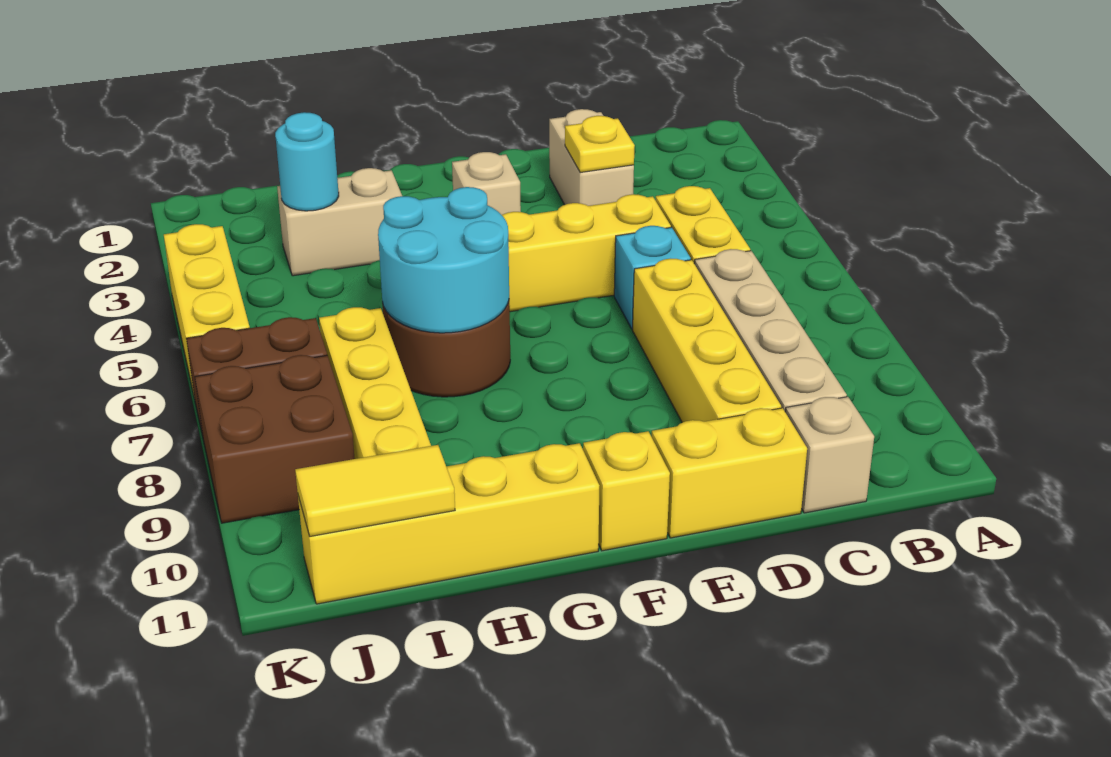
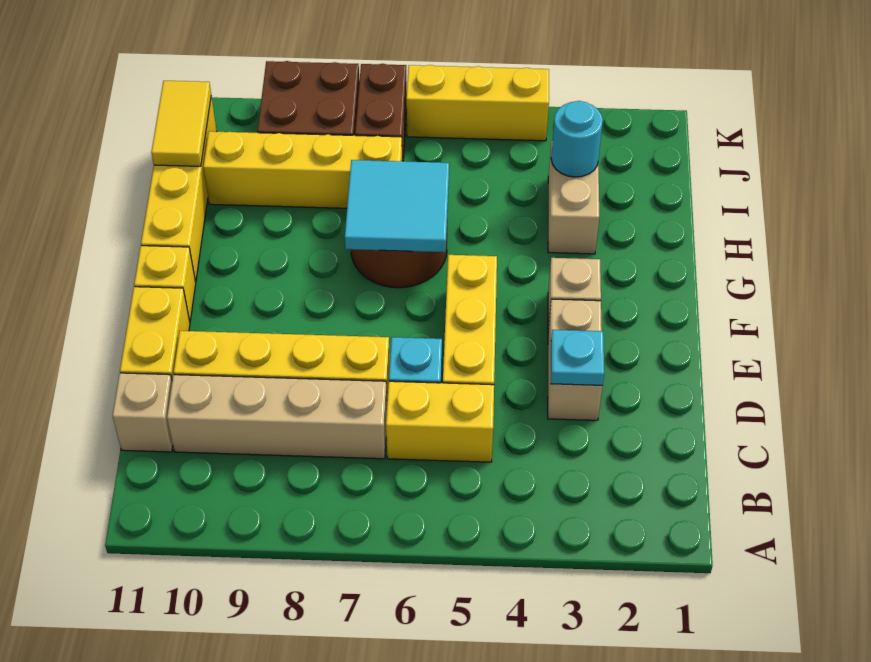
tan brick D2:D3 level 1 -> tan brick D3:E3 level 1
yellow plate D3 level 2 -> cyan plate D3 level 2
cyan round brick G6:H7 level 2 -> cyan tile G6:H7 level 2

